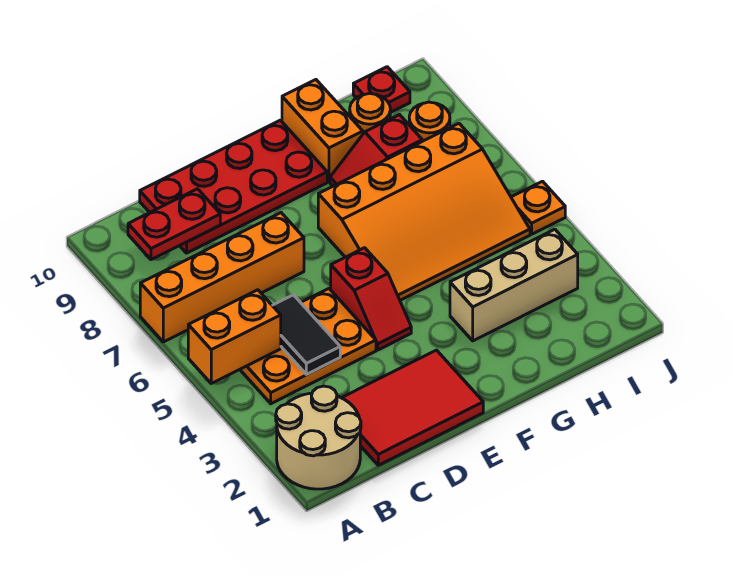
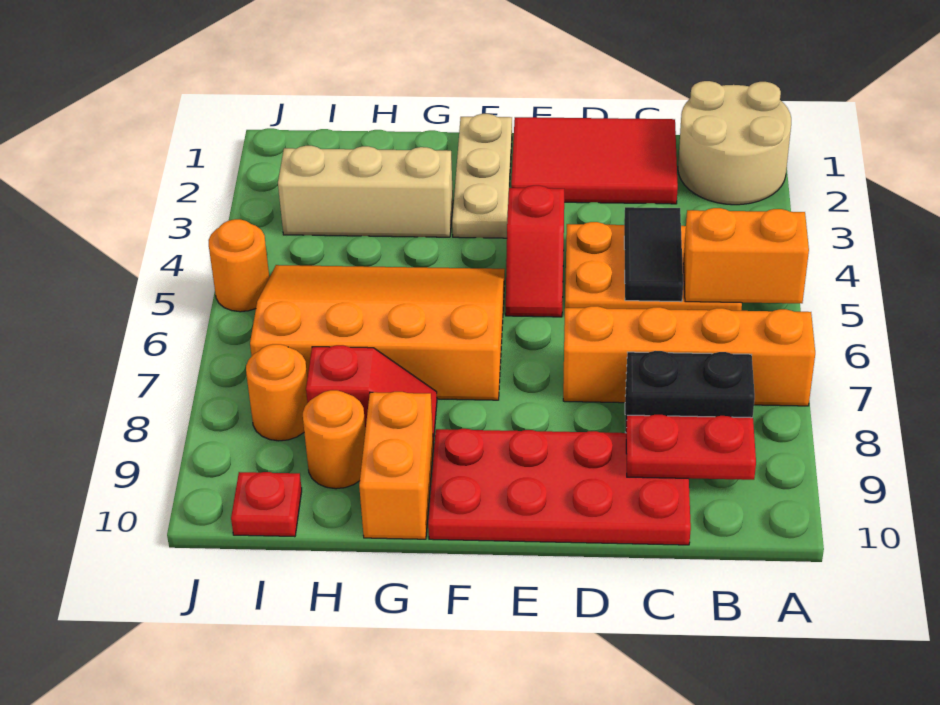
none -> black brick B8:C8 level 1
red slope E4:E5 level 1 top 5 -> red slope E4:E5 level 1 top 4
none -> tan plate F1:F3 level 1
orange plate J5 level 1 -> orange round brick J5 level 1

